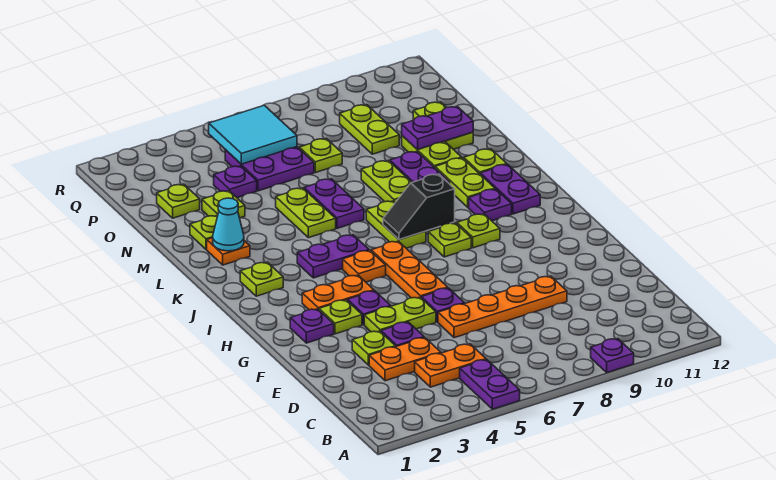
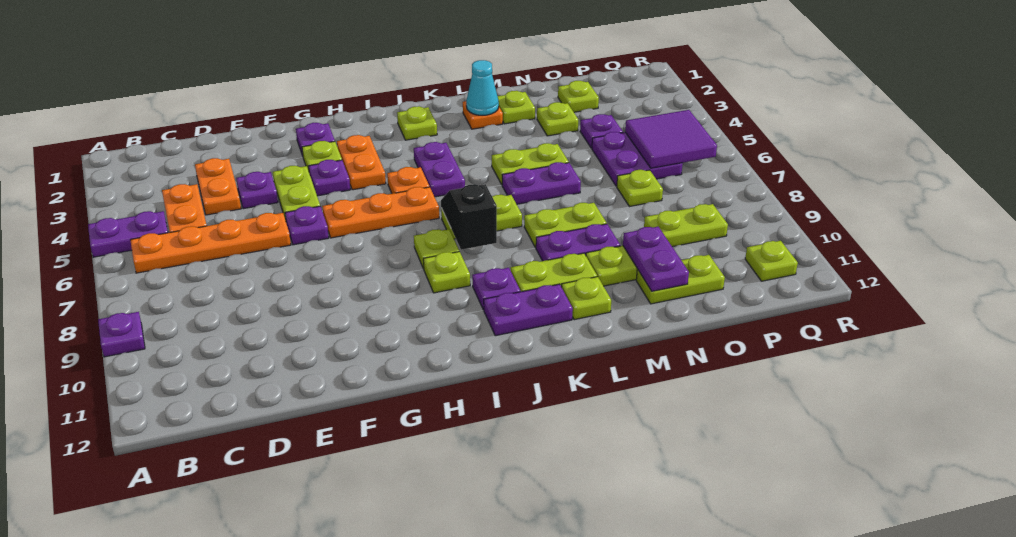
lime plate E3 level 1 -> lime plate Q11 level 1
orange plate E6:E9 level 1 -> orange plate B6:E6 level 1
cyan tile P5:Q6 level 2 -> purple tile P5:Q6 level 2

